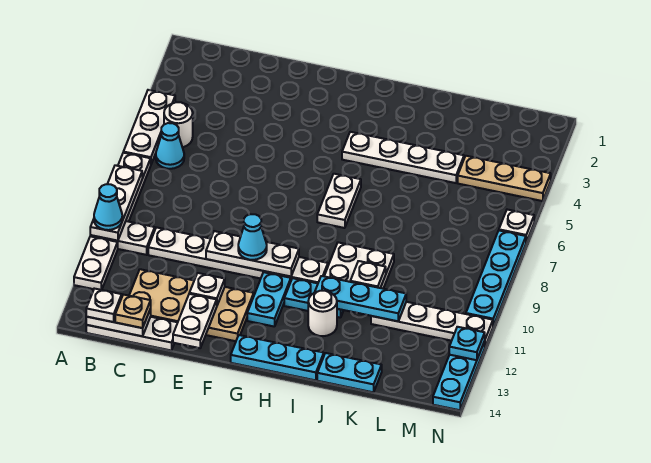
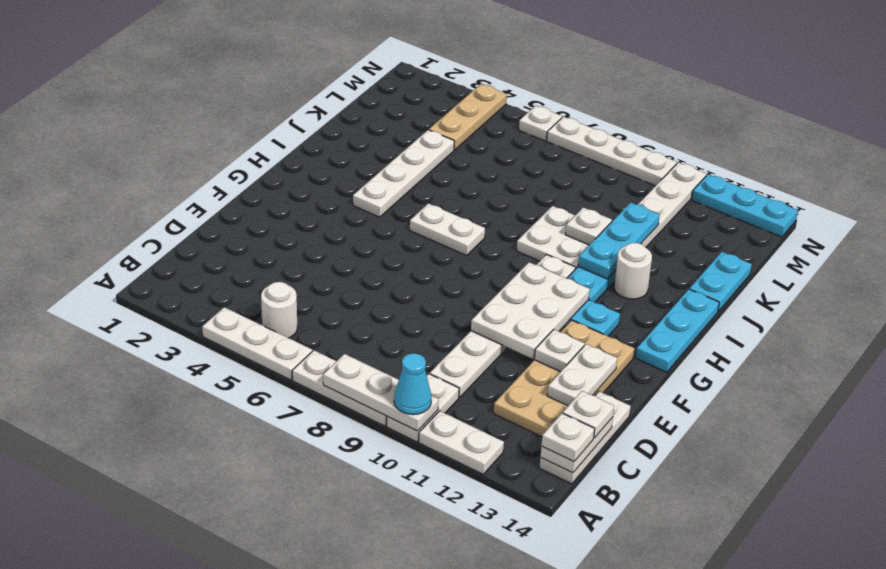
cyan cone B6 level 1 -> none
tan plate C14 level 3 -> white plate C14 level 3
white plate E10:G10 level 2 -> white plate E10:G11 level 2
white plate E13:E14 level 2 -> white plate D13:E13 level 2
cyan cone F10 level 3 -> none
cyan plate N7:N10 level 1 -> white plate N7:N10 level 1
cyan plate N12 level 2 -> none

